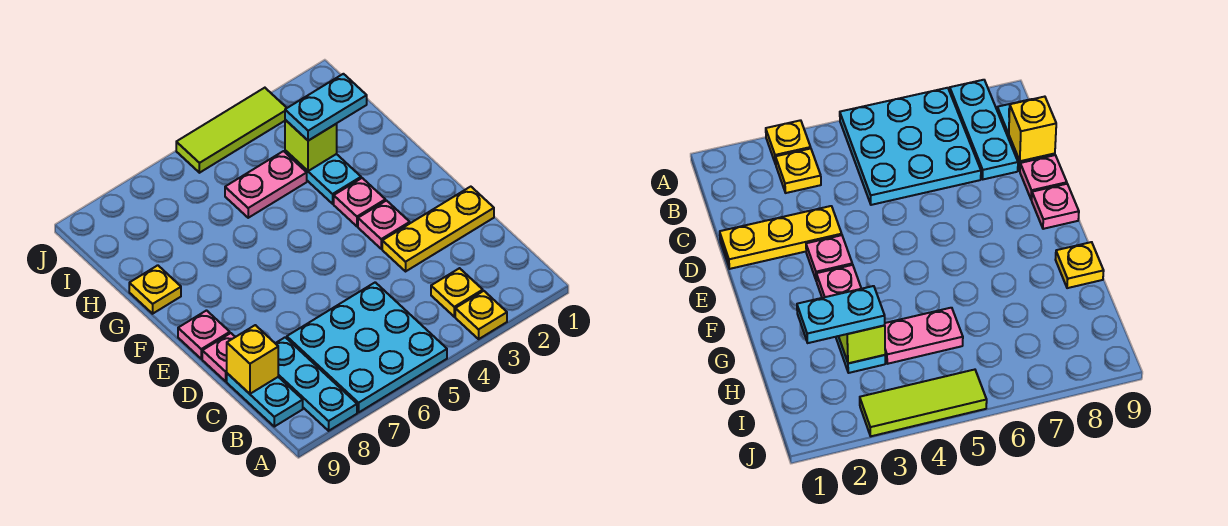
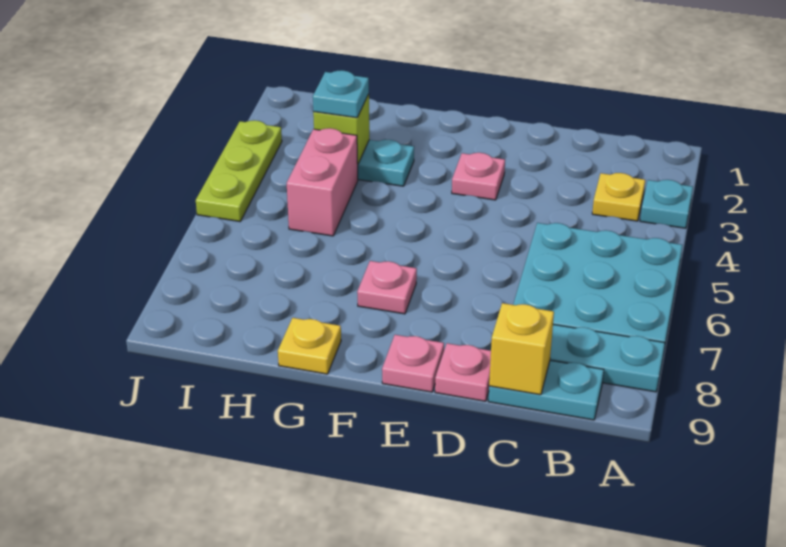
yellow plate A3 level 1 -> cyan plate A3 level 1
yellow plate D1:D3 level 1 -> none
pink plate F3 level 1 -> pink plate F7 level 1
cyan plate H2:H3 level 3 -> cyan plate H3 level 3
pink plate H4:H5 level 1 -> pink brick H4:H5 level 1
lime tile J3:J5 level 1 -> lime plate J3:J5 level 1

